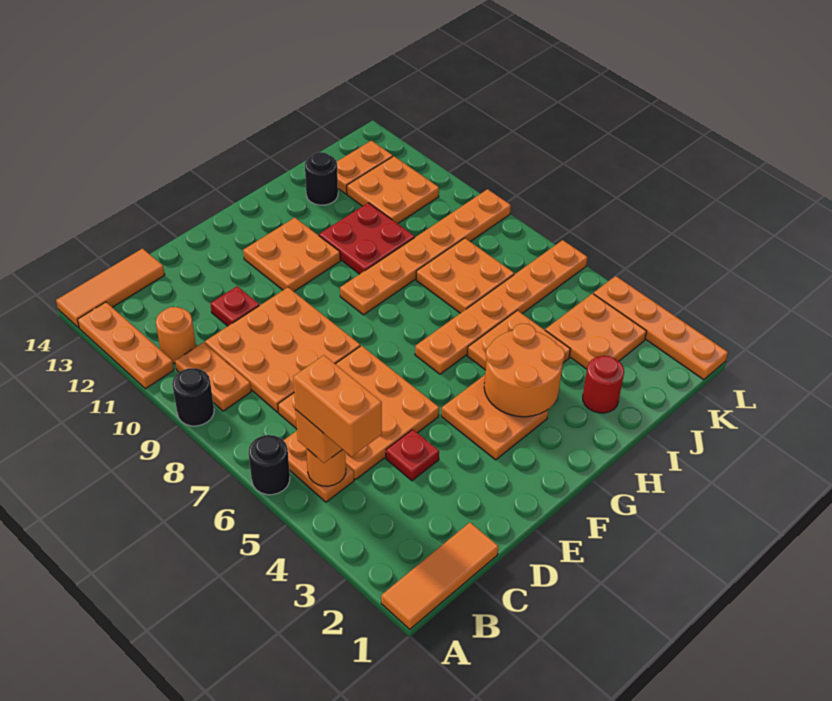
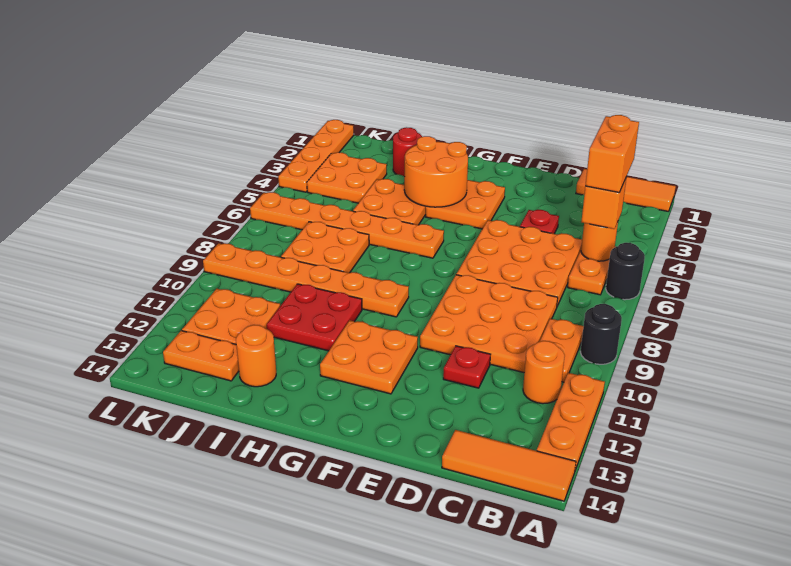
black round brick I13 level 1 -> orange round brick I13 level 1

